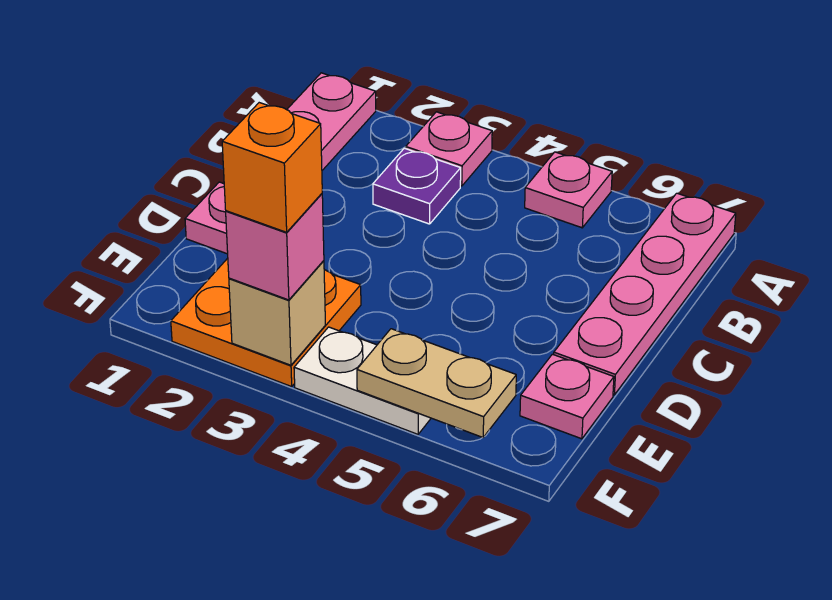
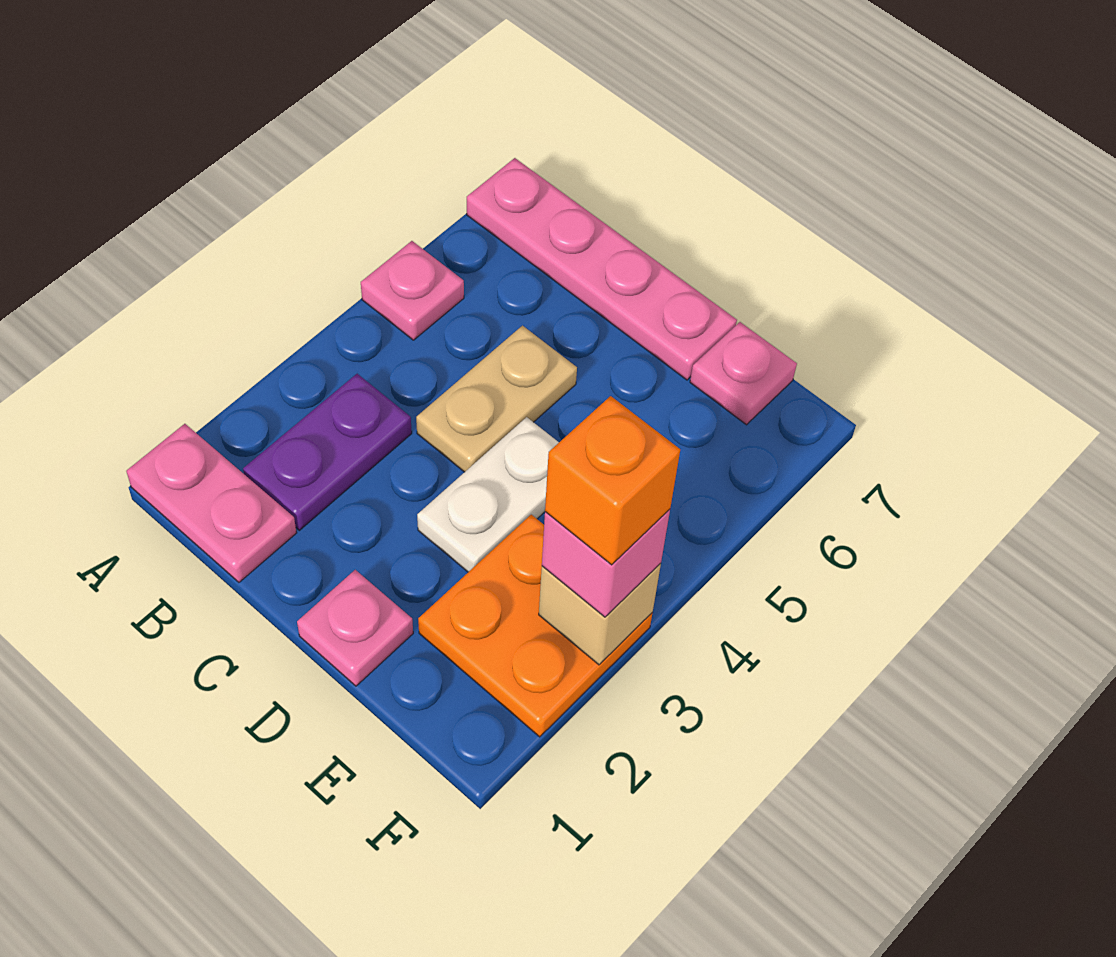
pink plate A3 level 1 -> none
purple plate B3 level 1 -> purple plate B2:B3 level 1
white plate F4:F5 level 1 -> white plate D3:D4 level 1
tan plate F5:F6 level 2 -> tan plate C4:C5 level 1

